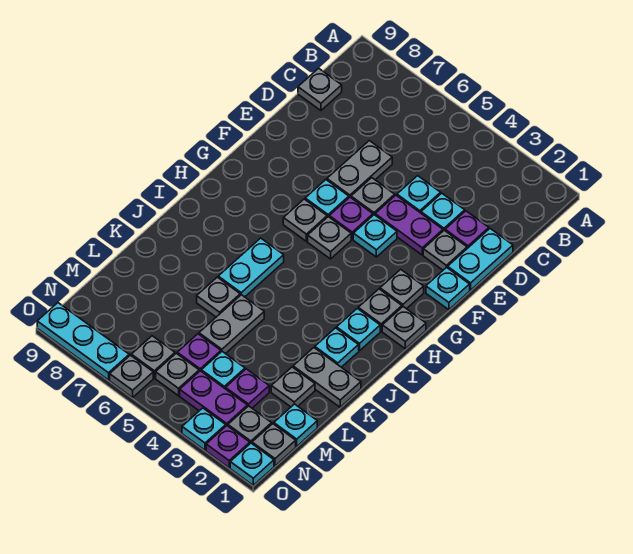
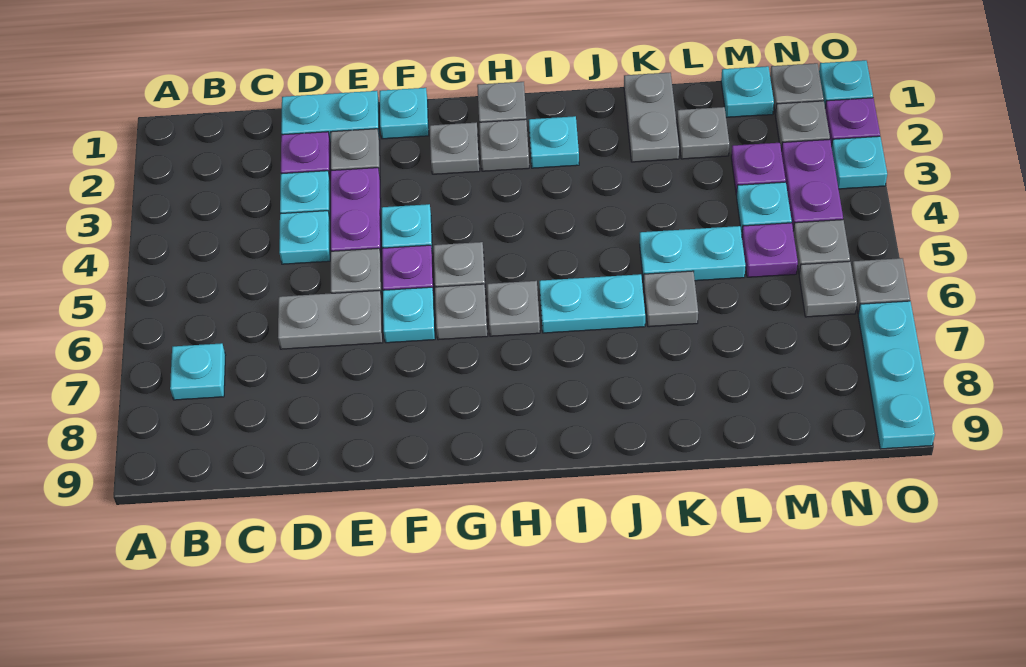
grey plate C9 level 1 -> grey plate H6 level 1
cyan plate J2 level 1 -> cyan plate B7 level 1
grey plate K5:L5 level 1 -> cyan plate K5:L5 level 1

